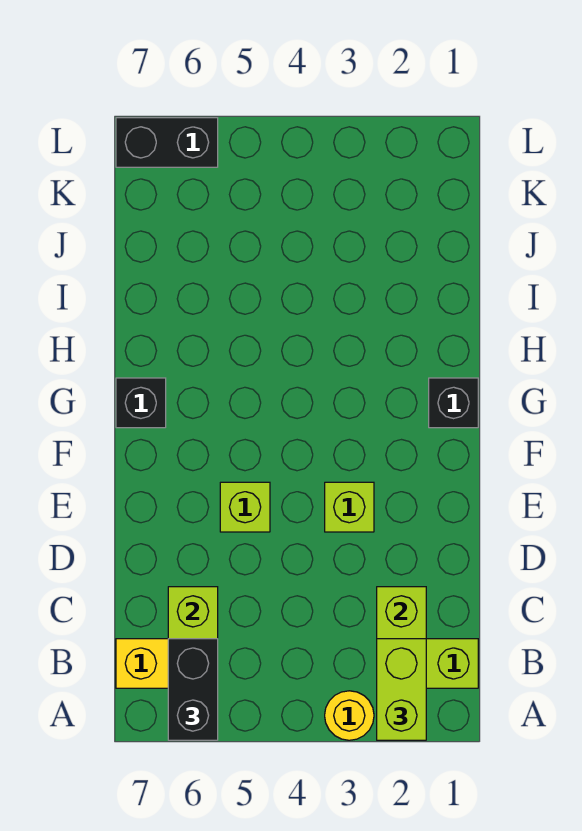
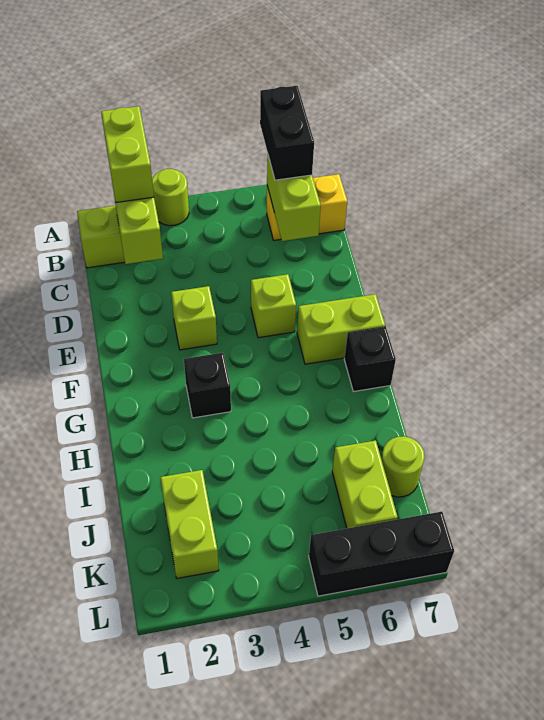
yellow round brick A3 level 1 -> lime round brick A3 level 1
none -> lime brick F6:F7 level 1
black brick G1 level 1 -> black brick G3 level 1
none -> lime brick J2:K2 level 1
none -> lime brick J6:K6 level 1
none -> lime round brick J7 level 1
black brick L6:L7 level 1 -> black brick L5:L7 level 1

